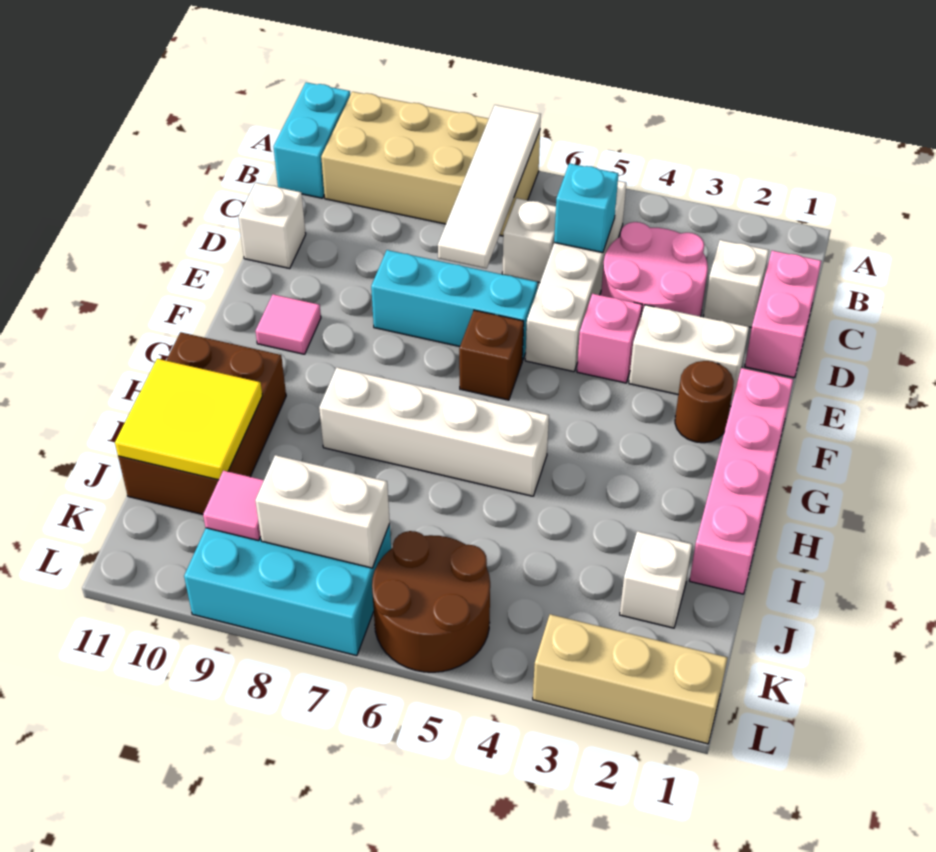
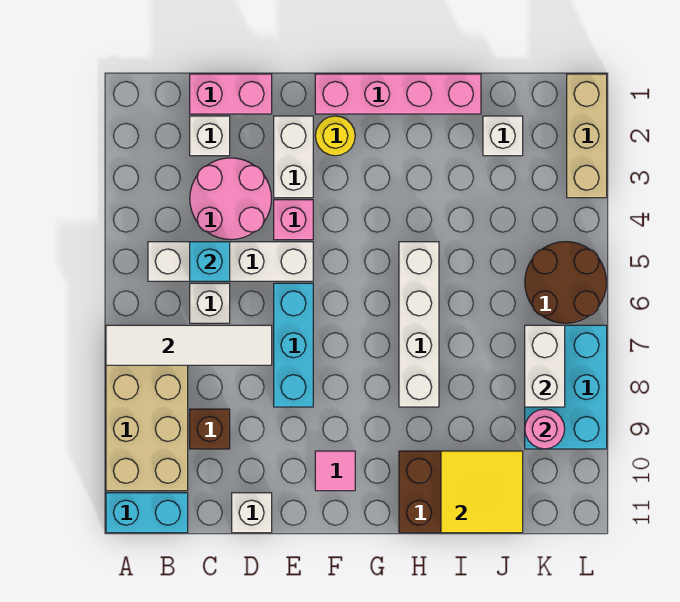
brown round brick F2 level 1 -> yellow round brick F2 level 1
brown brick F6 level 1 -> brown brick C9 level 1
pink tile K9 level 2 -> pink round brick K9 level 2

